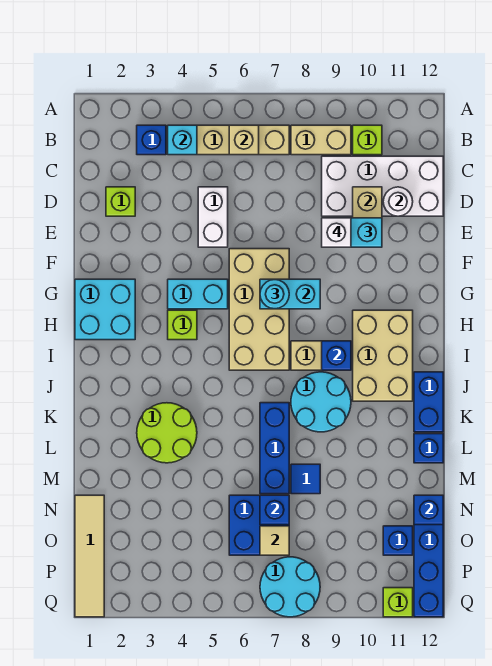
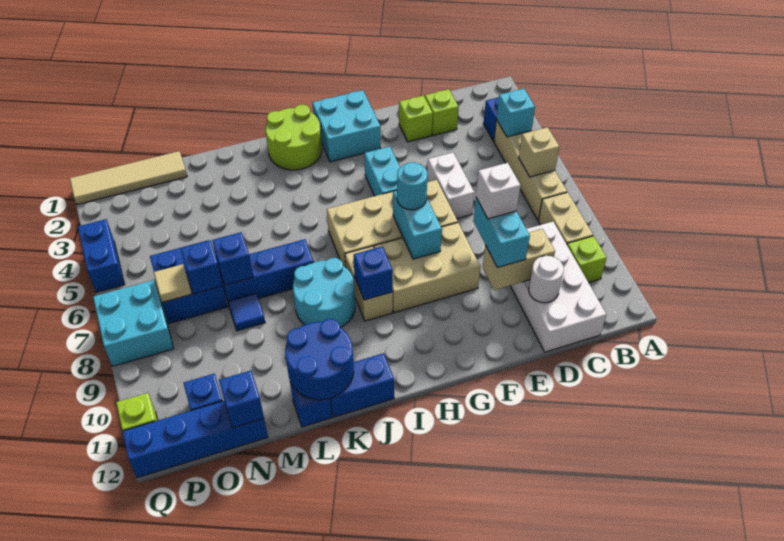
white brick D5:E5 level 1 -> white brick E5:E6 level 1
lime brick H4 level 1 -> lime brick E2 level 1
tan brick H10:J11 level 1 -> tan brick F8:H9 level 1
lime round brick K3:L4 level 1 -> lime round brick I1:J2 level 1
none -> blue round brick K11:L12 level 2
none -> blue brick M7 level 2
cyan round brick P7:Q8 level 1 -> cyan brick P7:Q8 level 1
none -> blue brick Q4:Q5 level 1

